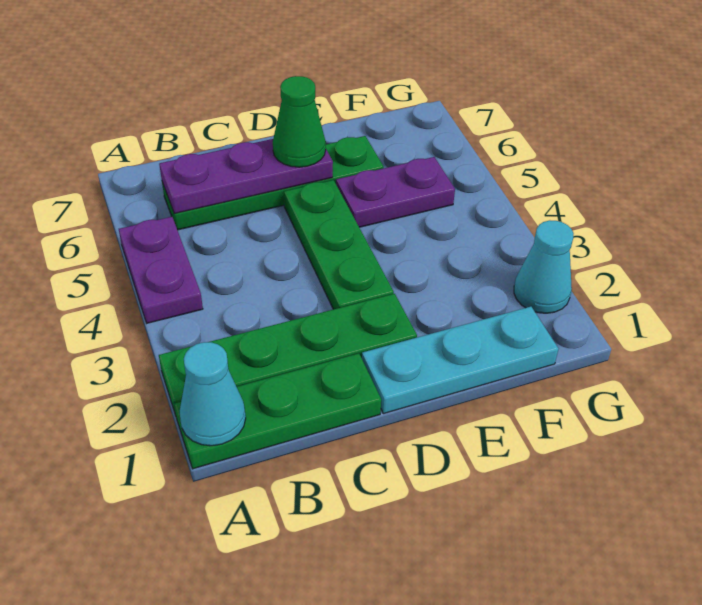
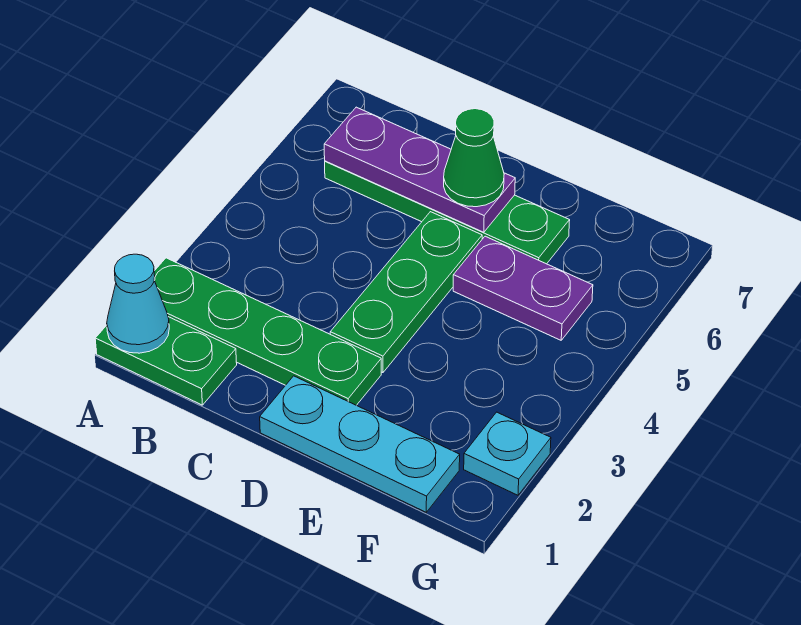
green plate A1:C1 level 1 -> green plate A1:B1 level 1
purple plate A4:A5 level 1 -> none
cyan cone G2 level 1 -> cyan plate G2 level 1

